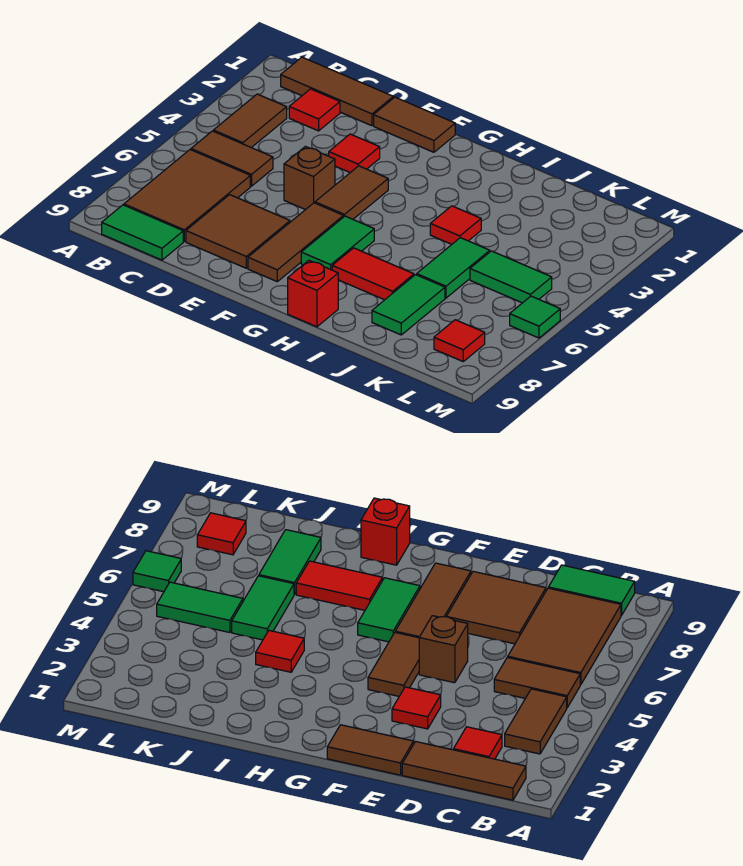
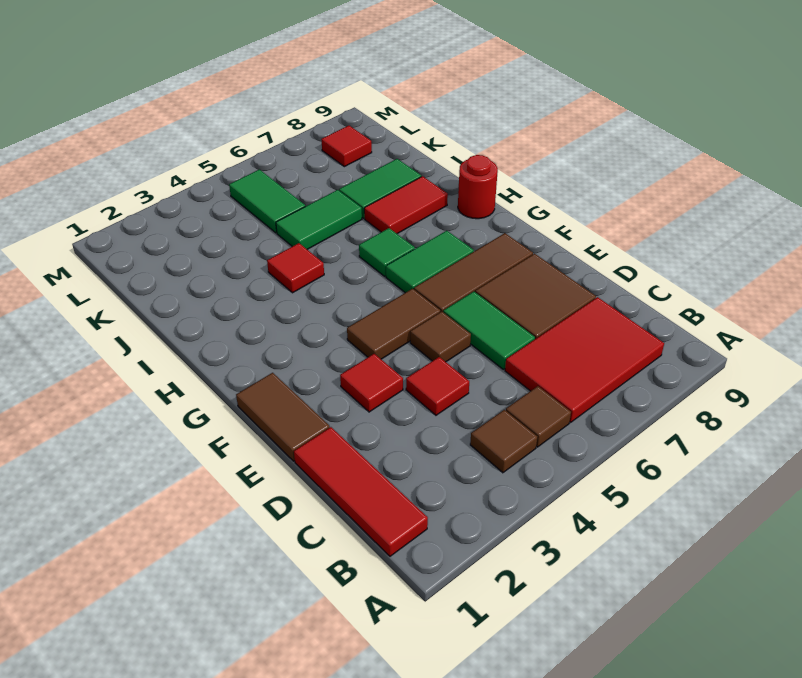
brown tile B1:D1 level 1 -> red tile B1:D1 level 1
brown tile B3:B4 level 1 -> brown tile B4 level 1
brown tile B5:C5 level 1 -> brown tile B5 level 1
brown tile B6:C8 level 1 -> red tile B6:C8 level 1
green tile B9:C9 level 1 -> green tile D6:E6 level 1
red tile C2 level 1 -> red tile D4 level 1
brown brick E5 level 1 -> brown tile E5 level 1
red tile H7:I7 level 1 -> red tile I7:I8 level 1
red brick H9 level 1 -> red round brick H9 level 1
green tile M6 level 1 -> green tile H6 level 1

